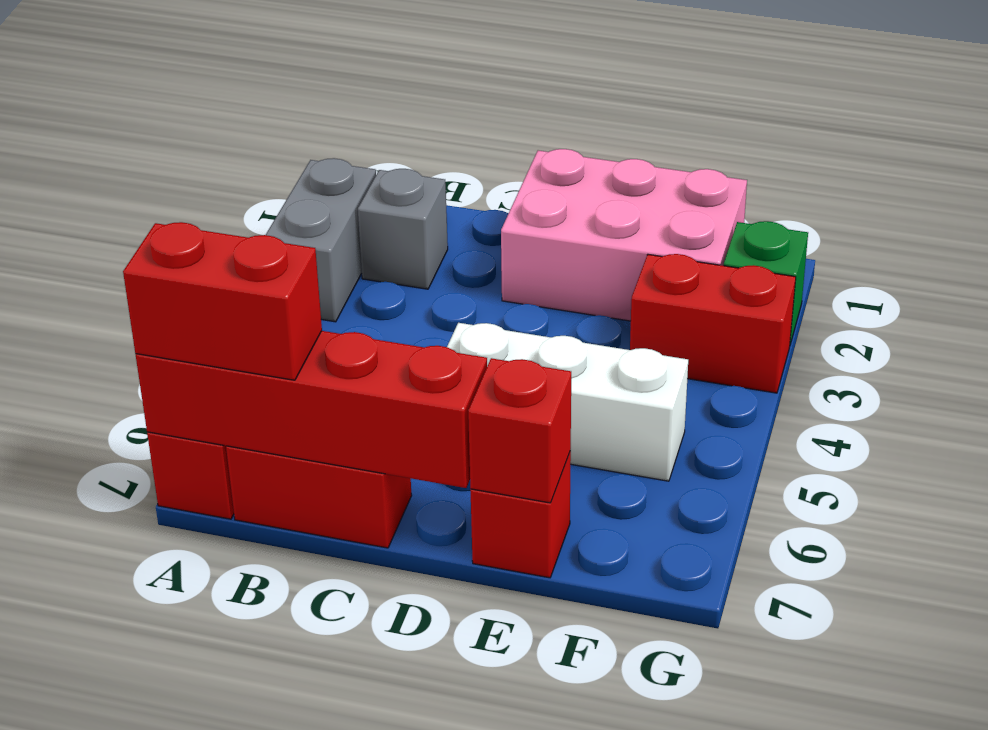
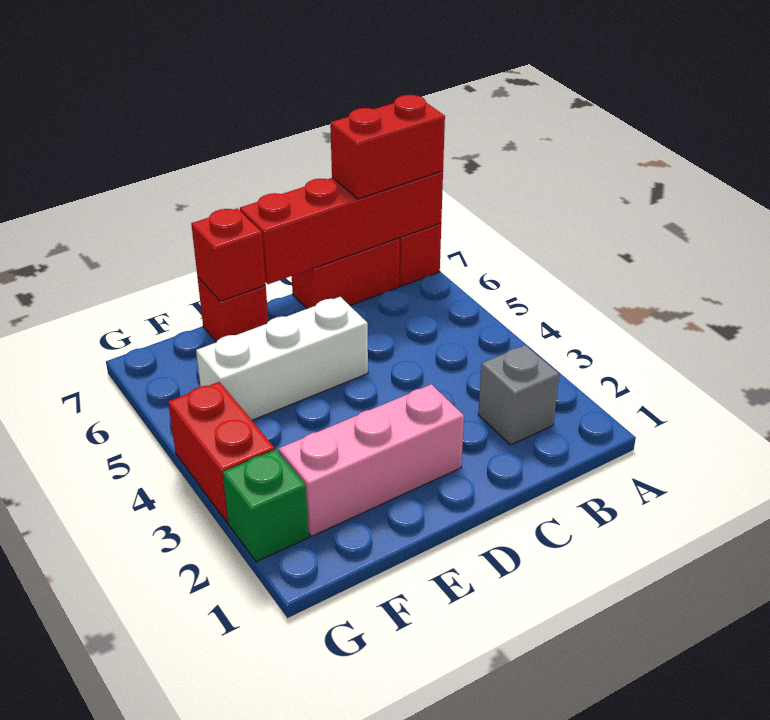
grey brick A2:A3 level 1 -> none
pink brick D1:F2 level 1 -> pink brick D2:F2 level 1
red brick F3:G3 level 1 -> red brick G3:G4 level 1

